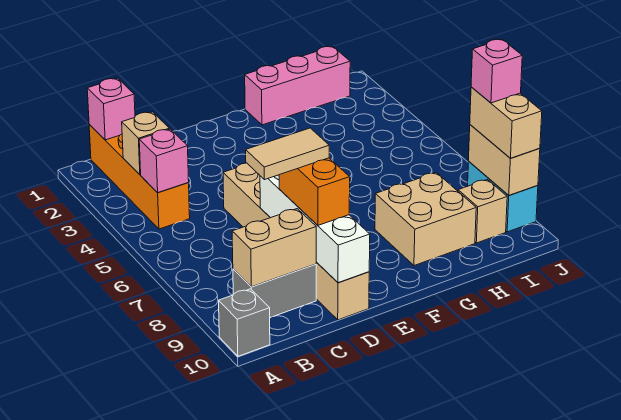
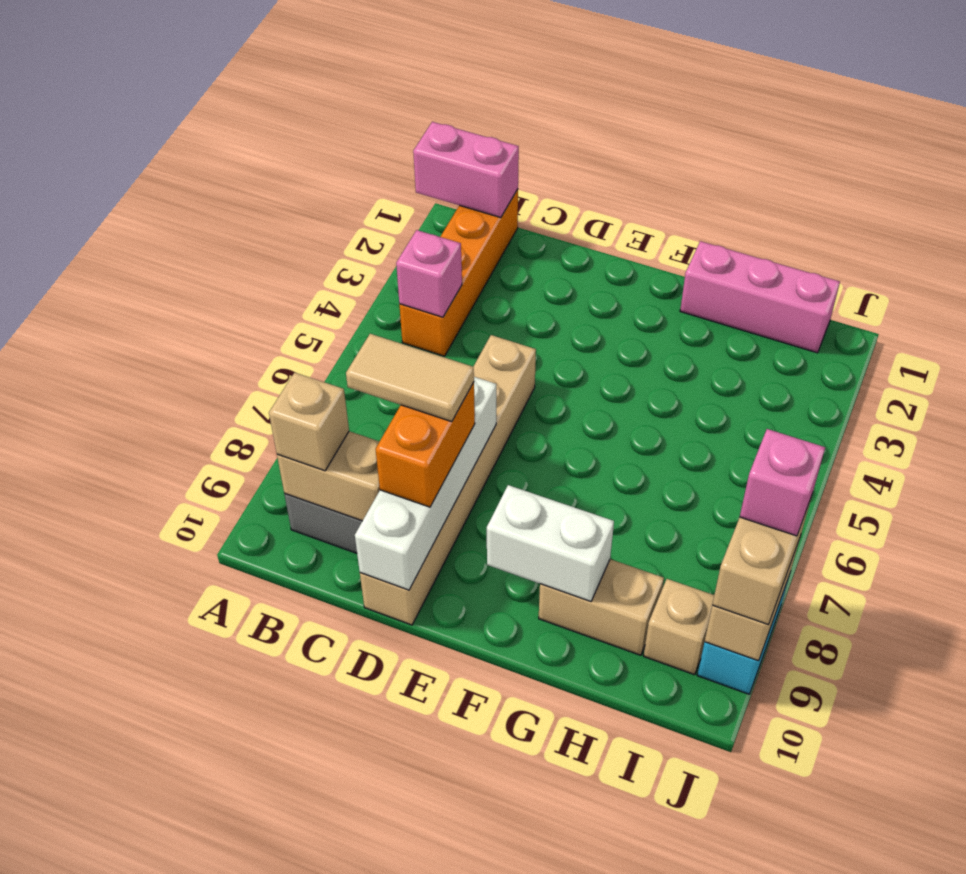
grey brick A10 level 1 -> none
pink brick B1 level 2 -> pink brick A1:B1 level 2
tan brick B3 level 2 -> tan brick B9 level 3
none -> white brick F9:G9 level 2
tan brick G8:H9 level 1 -> tan brick G9:H9 level 1

